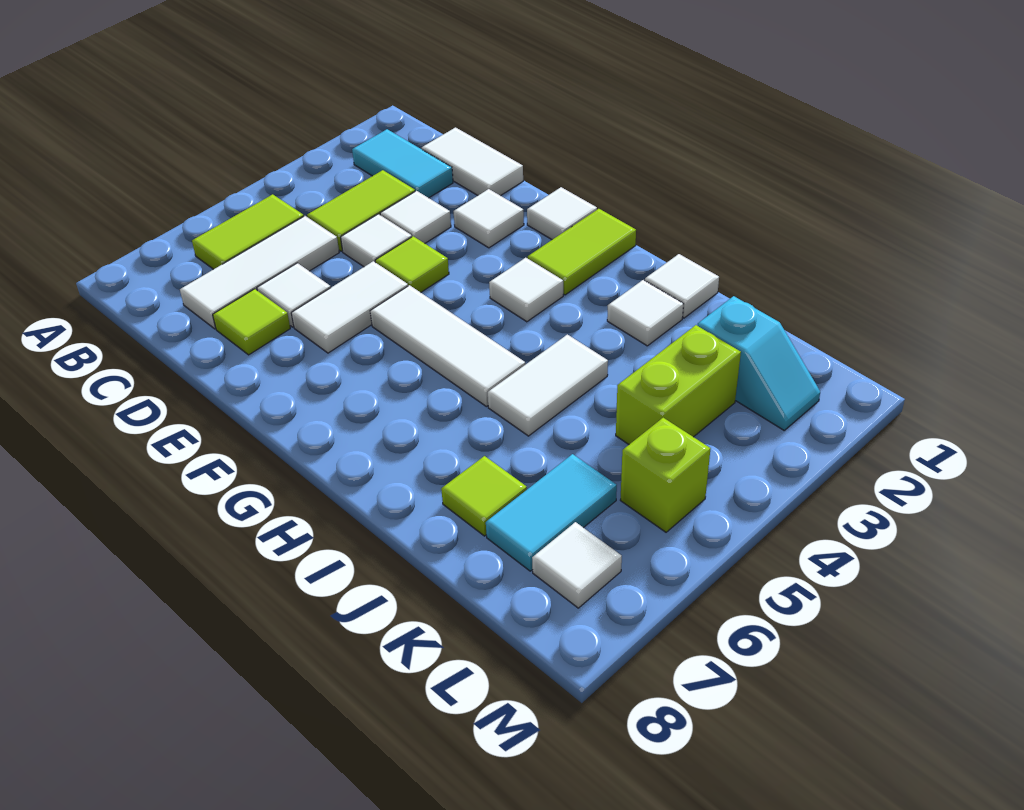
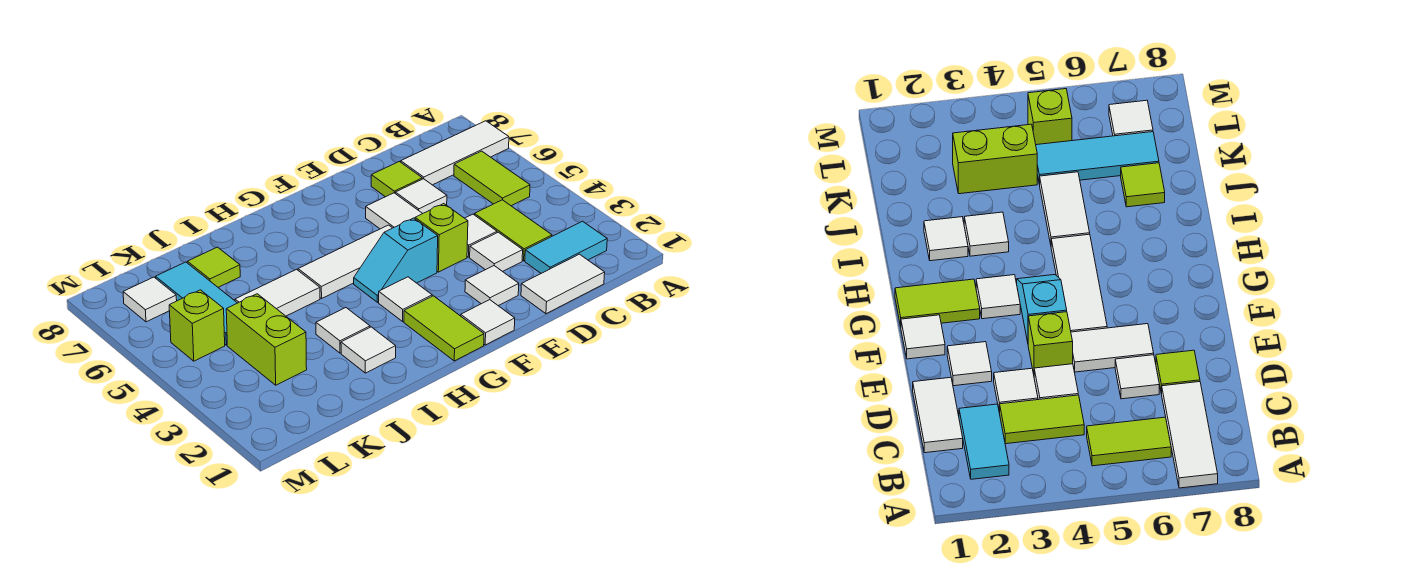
white tile C5:C7 level 1 -> white tile A7:C7 level 1
lime tile E4 level 1 -> lime brick E4 level 1
white tile I1 level 1 -> white tile I3 level 1
white tile I4:I5 level 1 -> white tile I5:J5 level 1
cyan slope K2:L2 level 1 top K -> cyan slope F4:G4 level 1 top F
cyan tile K6:K7 level 1 -> cyan tile K5:K7 level 1

